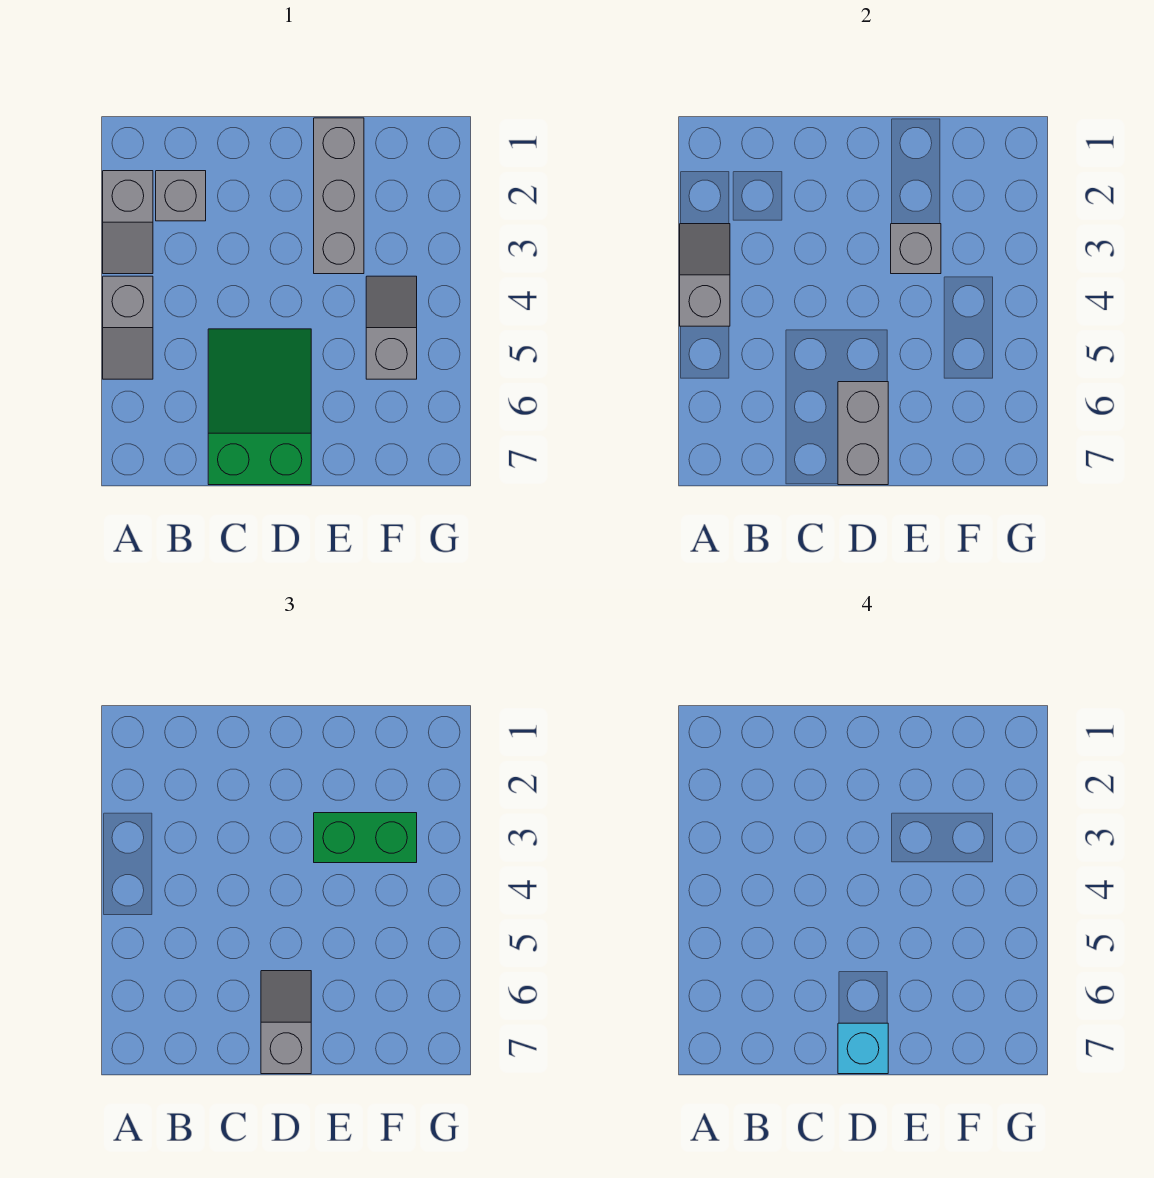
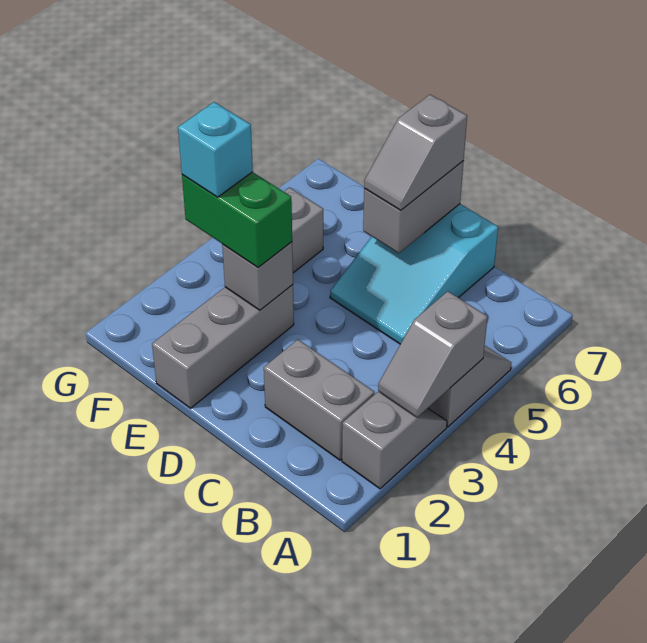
grey brick B2 level 1 -> grey brick B2:C2 level 1
green slope C5:D7 level 1 top 7 -> cyan slope C5:D7 level 1 top 7
cyan brick D7 level 4 -> cyan brick F3 level 4

